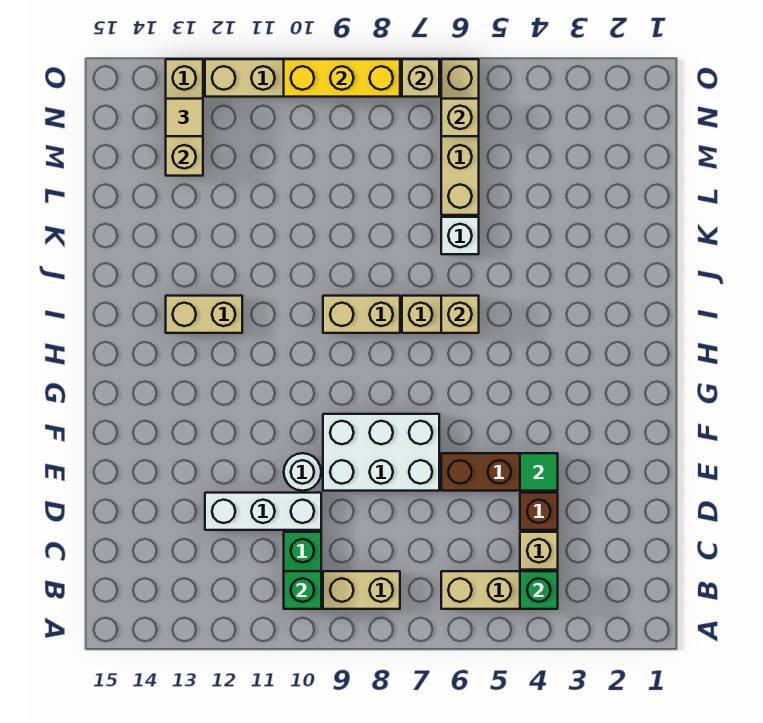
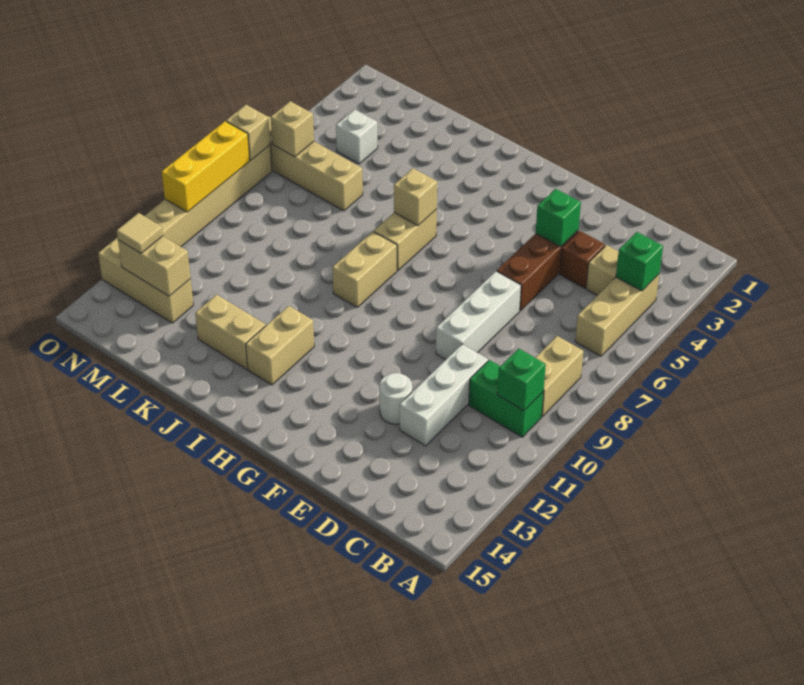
green tile E4 level 2 -> green brick E4 level 2
white brick E7:F9 level 1 -> white brick E7:E9 level 1
white round brick E10 level 1 -> white round brick E12 level 1
none -> tan brick J13:K13 level 1
white brick K6 level 1 -> white brick M4 level 1

